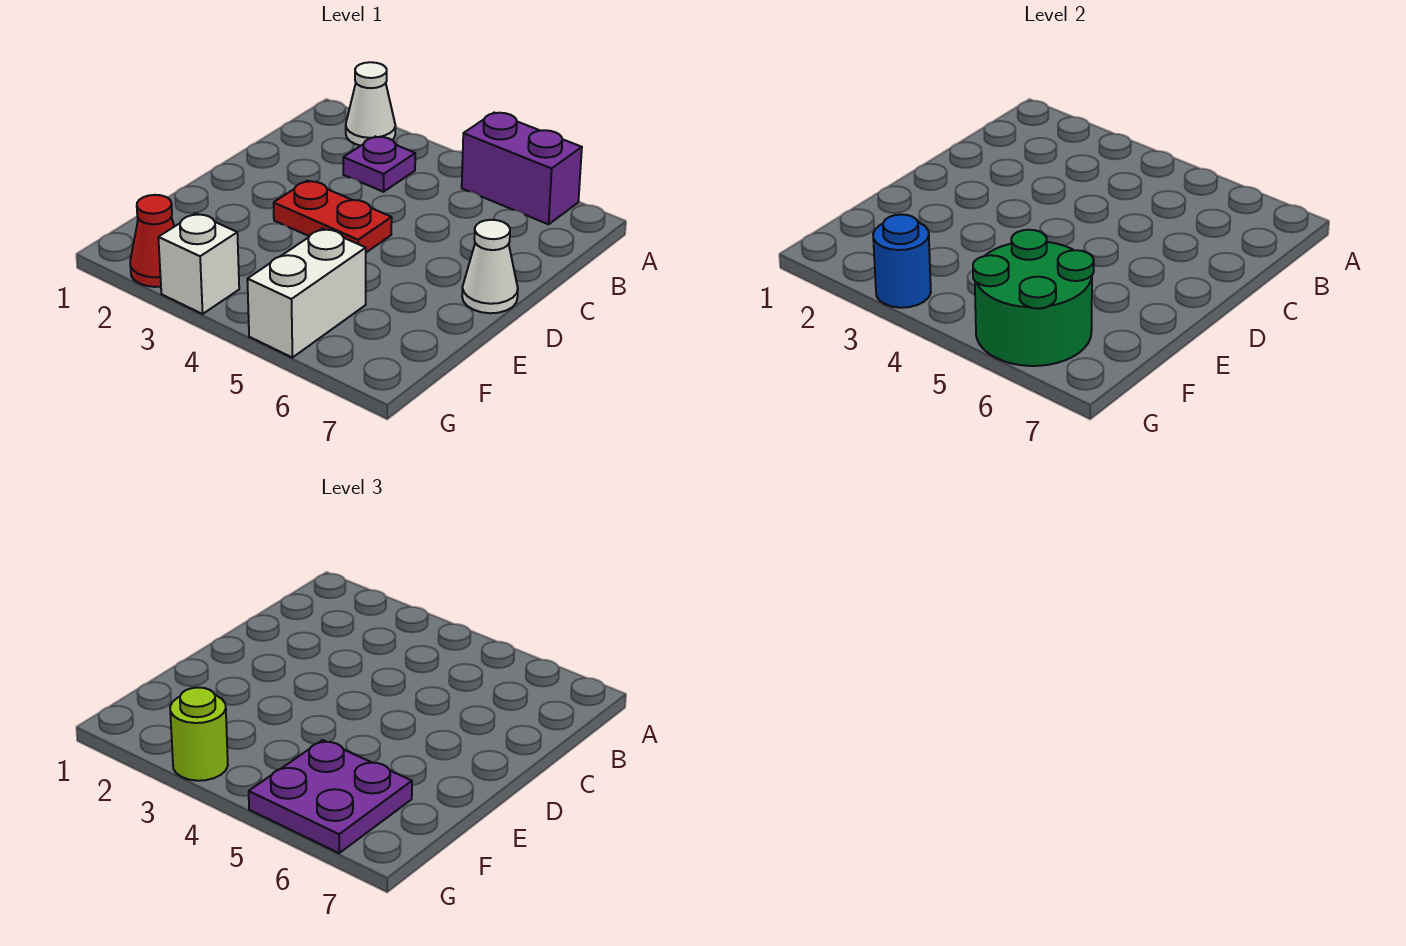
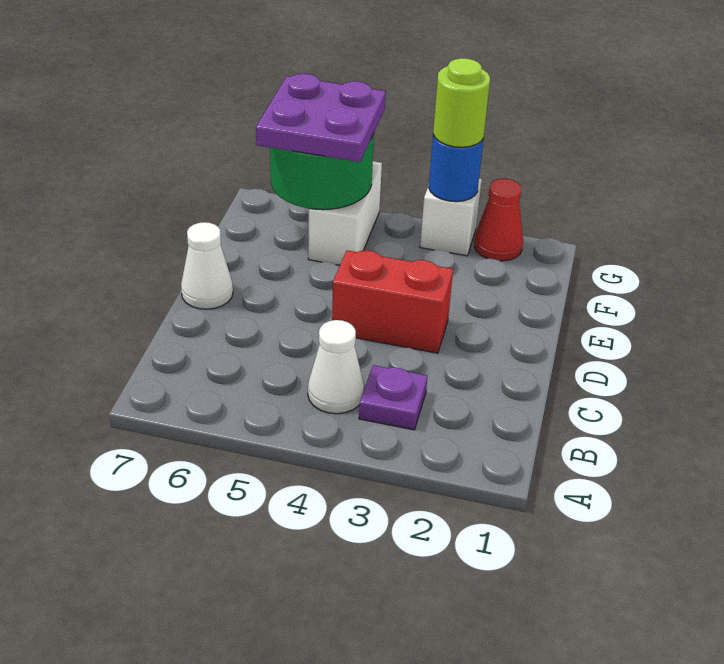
white cone A2 level 1 -> white cone B4 level 1
purple brick A5:A6 level 1 -> none
red plate D3:D4 level 1 -> red brick D3:D4 level 1

